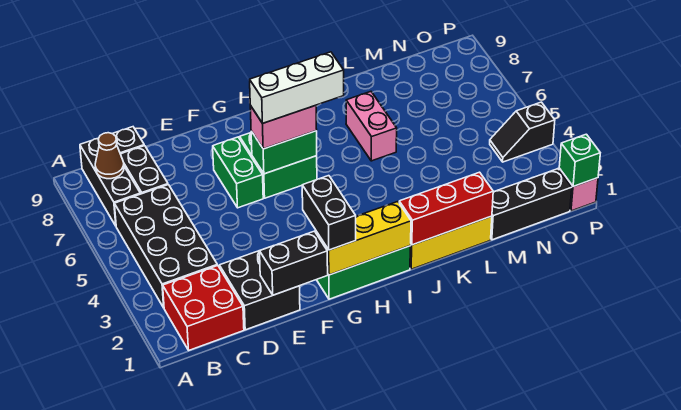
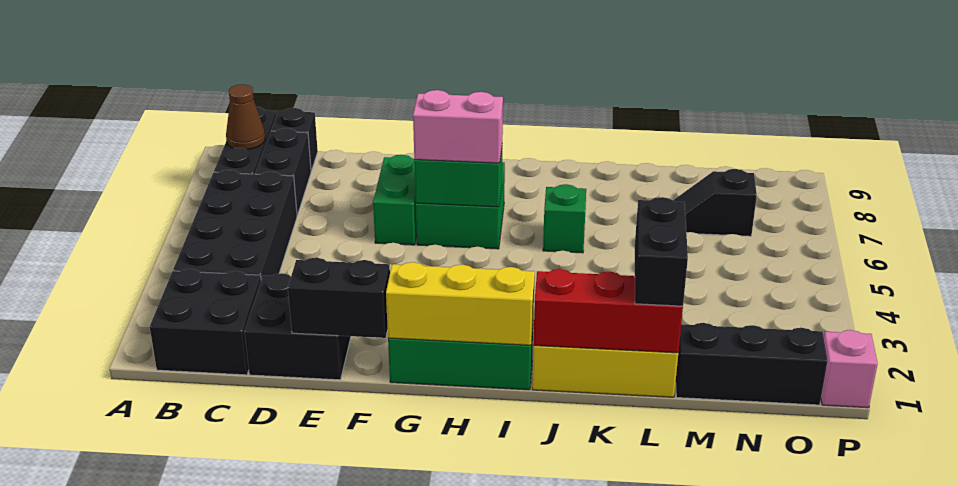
red brick B1:C2 level 1 -> black brick B1:C2 level 1
black brick G1:G2 level 3 -> black brick L1:L2 level 3
white brick G6:I6 level 4 -> none
pink brick K6:K7 level 1 -> none
black slope O4:P4 level 1 top P -> black slope M7:N7 level 1 top N
green brick P1 level 2 -> green brick J6 level 1

